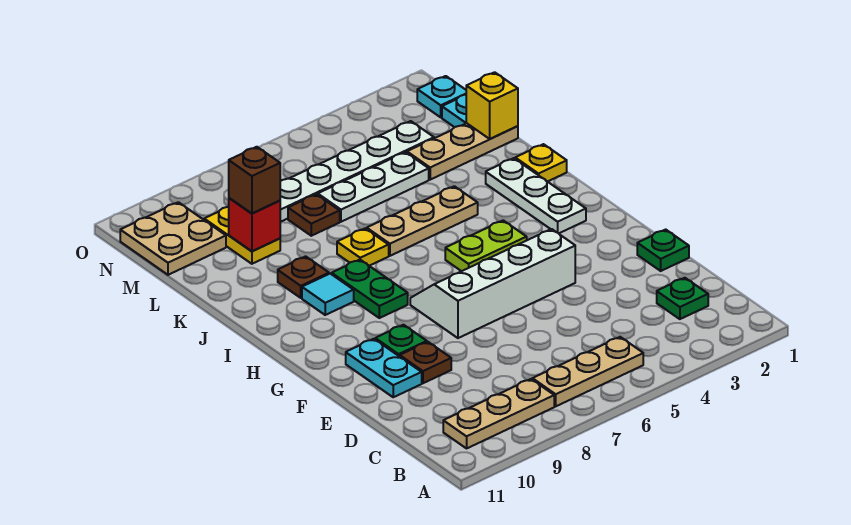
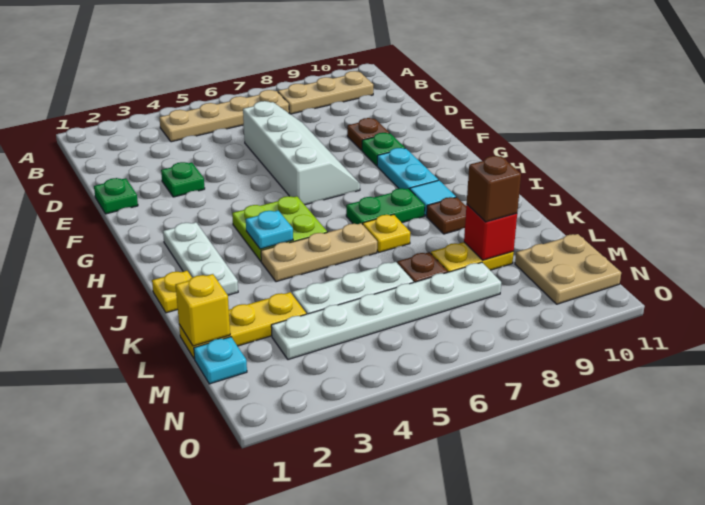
tan plate B5:B7 level 1 -> tan plate B4:B7 level 1
green plate C2 level 1 -> green plate E3 level 1
cyan plate E10:F10 level 1 -> cyan plate G9:H9 level 1
white slope F4:G7 level 1 top F -> white slope D6:G7 level 1 top 6
lime plate H4:H5 level 1 -> lime plate H4:I5 level 1
green plate H8:I8 level 1 -> green plate I7:I8 level 1
tan plate L1:L3 level 1 -> yellow plate L1:L3 level 1
yellow plate L9:M9 level 1 -> yellow plate L8:L9 level 1
cyan plate N1 level 1 -> cyan plate I4 level 2

